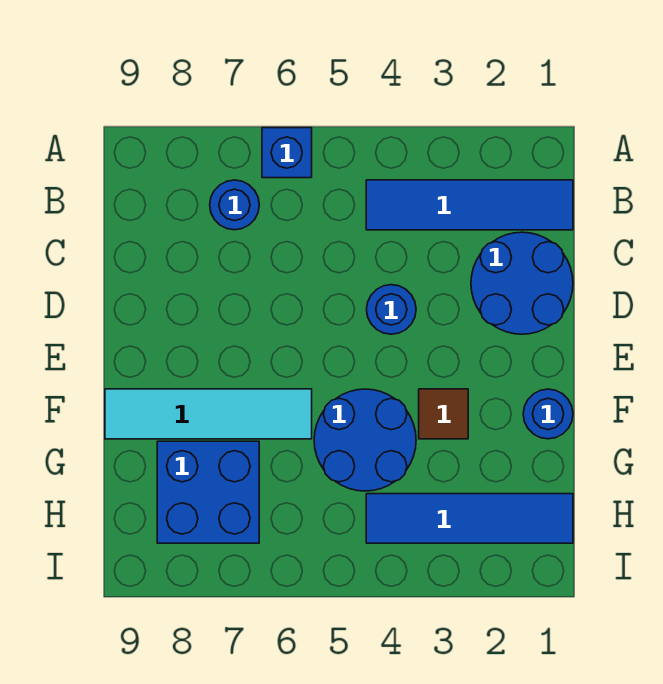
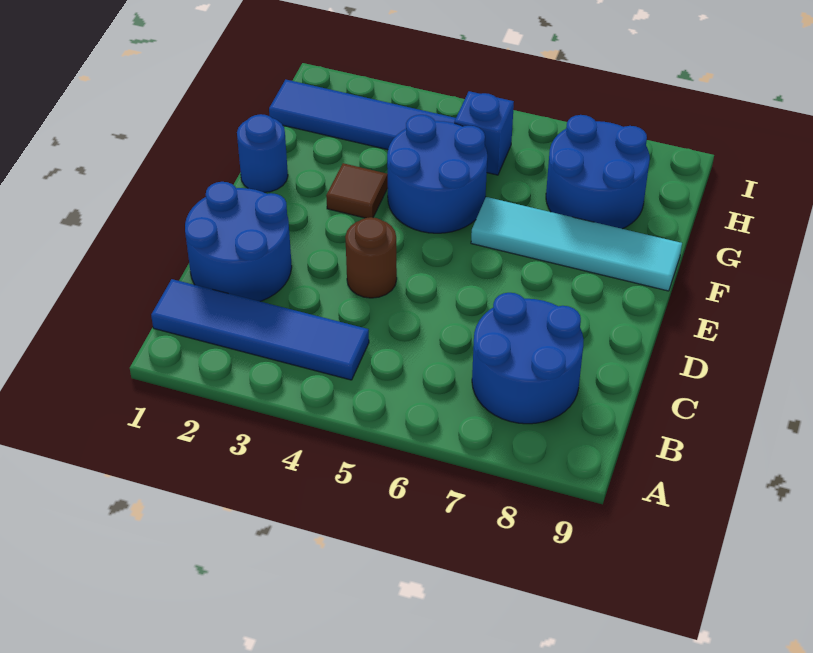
blue brick A6 level 1 -> blue brick H5 level 1
blue round brick B7 level 1 -> blue round brick B7:C8 level 1
blue round brick D4 level 1 -> brown round brick D4 level 1
blue brick G7:H8 level 1 -> blue round brick G7:H8 level 1

